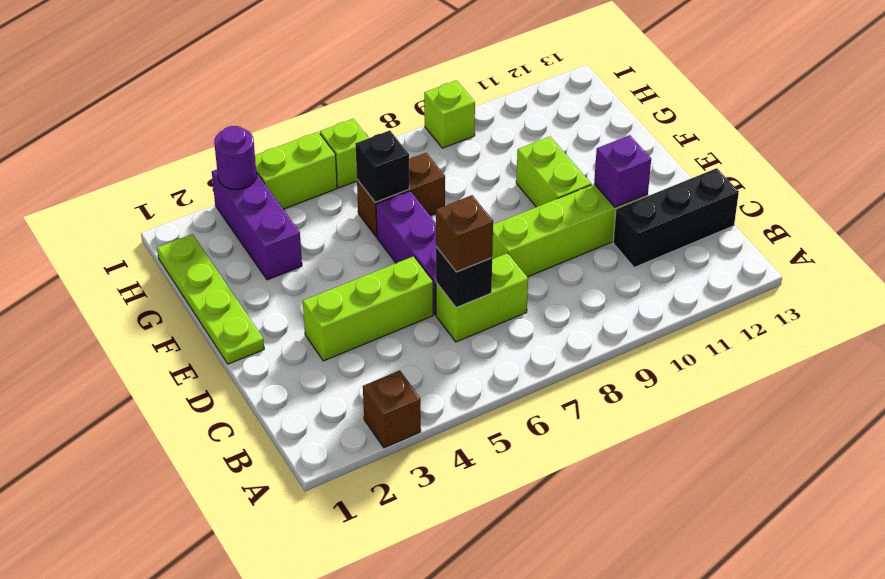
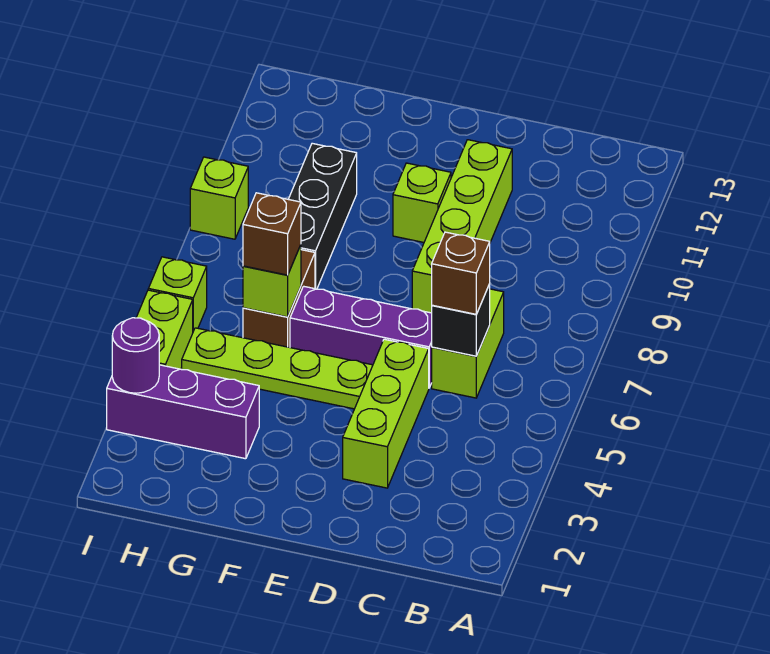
brown brick A3 level 1 -> brown brick G6 level 3
black brick C11:C13 level 1 -> black brick G8:G10 level 1
purple brick D11 level 2 -> none
lime plate E1:H1 level 1 -> lime plate E5:H5 level 1
lime brick E10:F10 level 1 -> lime brick E10 level 1
black brick G6 level 2 -> lime brick G6 level 2

